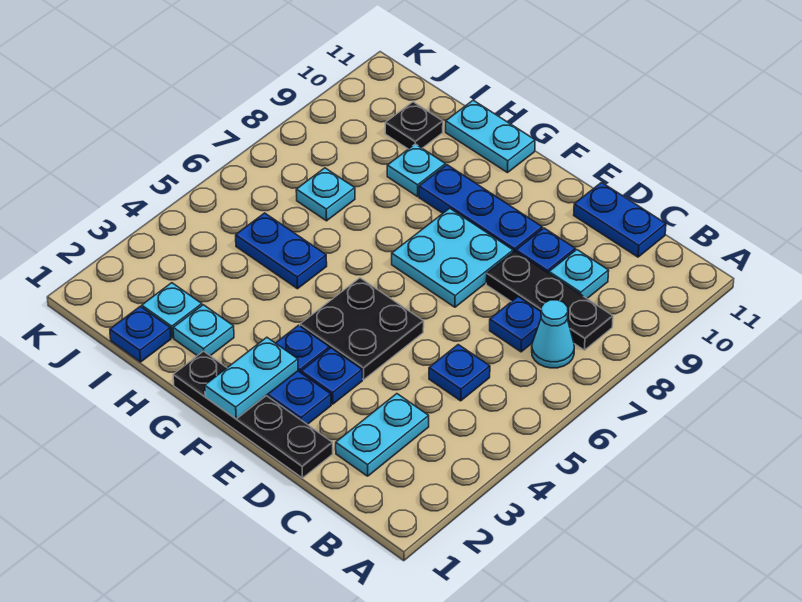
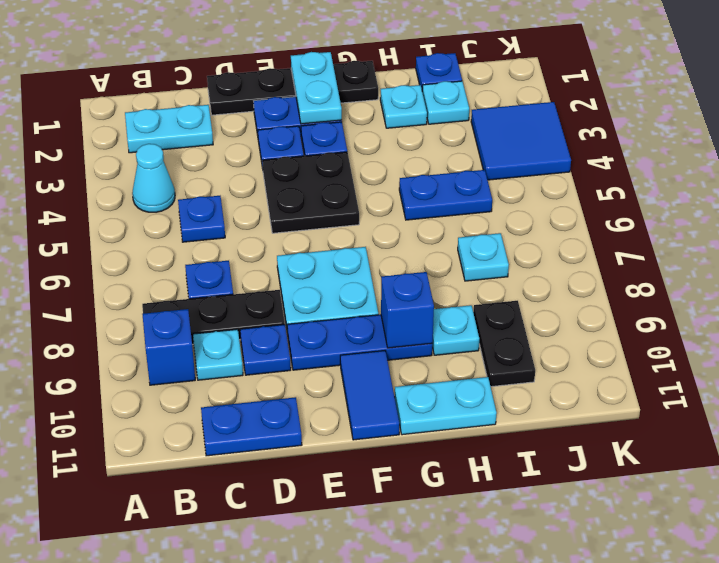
cyan cone B7 level 1 -> cyan cone B4 level 1
none -> blue brick B9 level 1
cyan plate C2:C3 level 1 -> cyan plate B2:C2 level 1
none -> blue tile F10:F11 level 1
none -> blue brick G9 level 2
black plate I10 level 1 -> black plate I9:I10 level 1
none -> blue tile J3:K4 level 1

